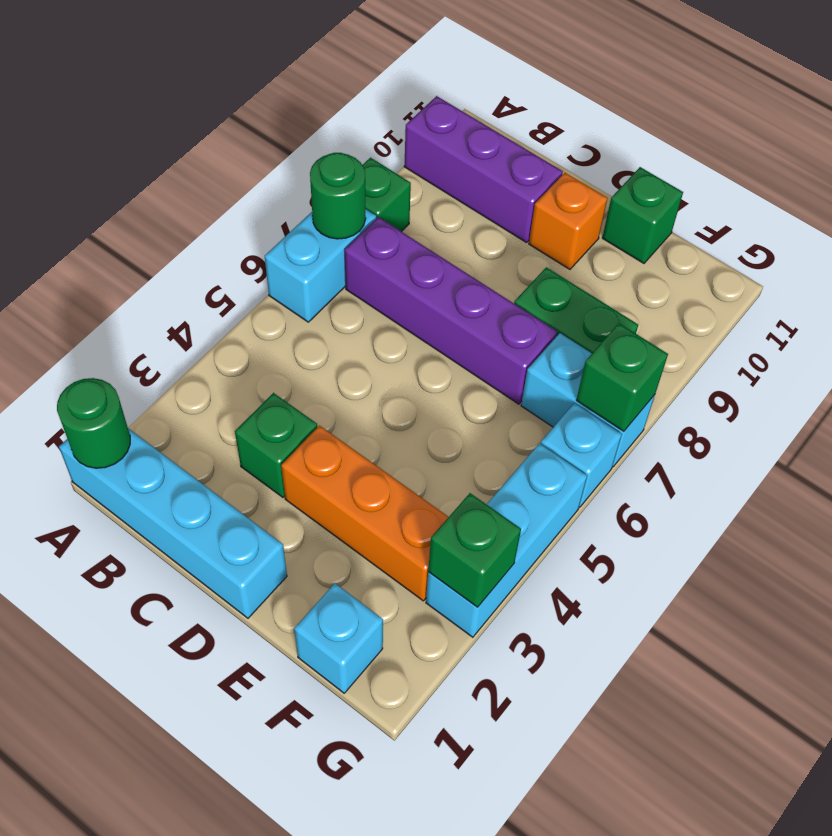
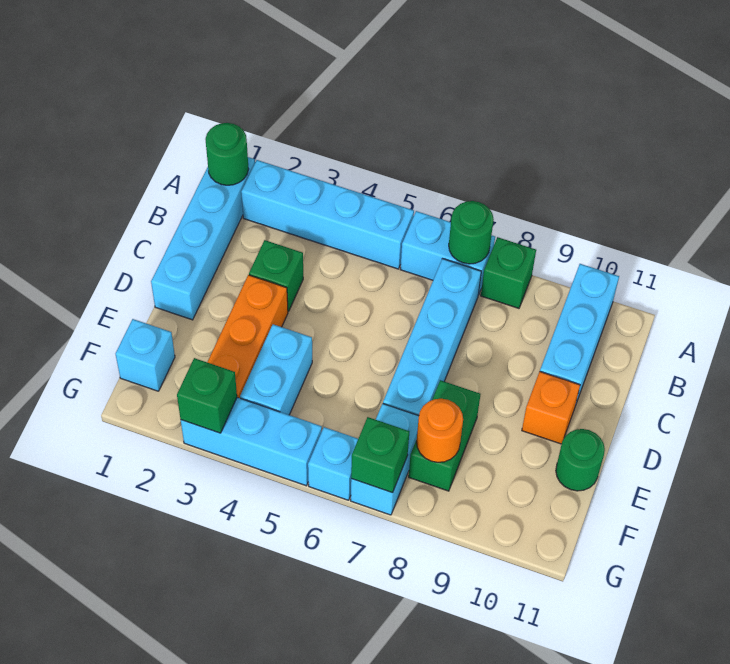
none -> cyan brick A2:A5 level 1
purple brick A10:C10 level 1 -> cyan brick A10:C10 level 1
purple brick B7:E7 level 1 -> cyan brick B7:E7 level 1
none -> cyan brick E4:F4 level 1
green brick E11 level 1 -> green round brick E11 level 1
none -> orange round brick F8 level 2

